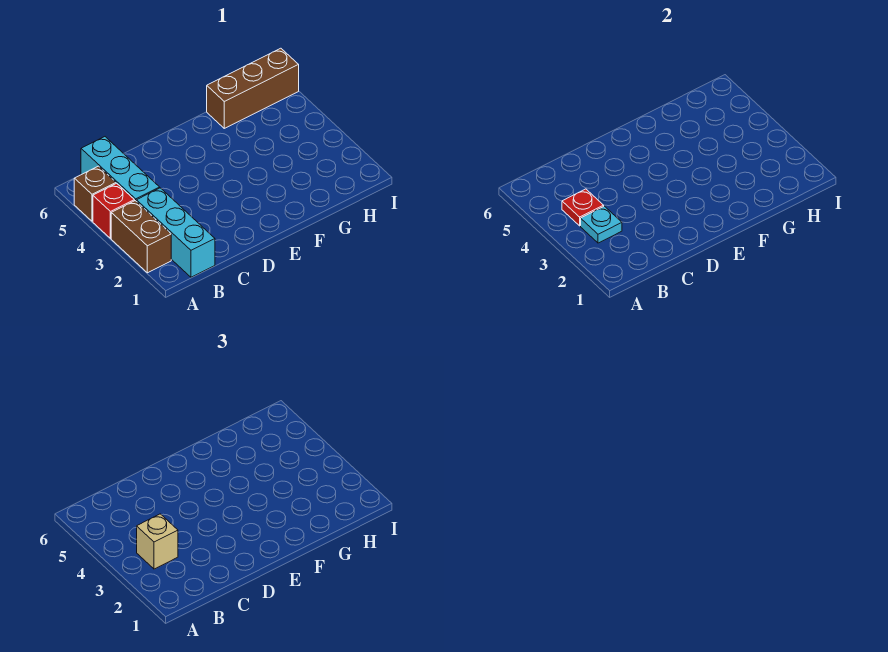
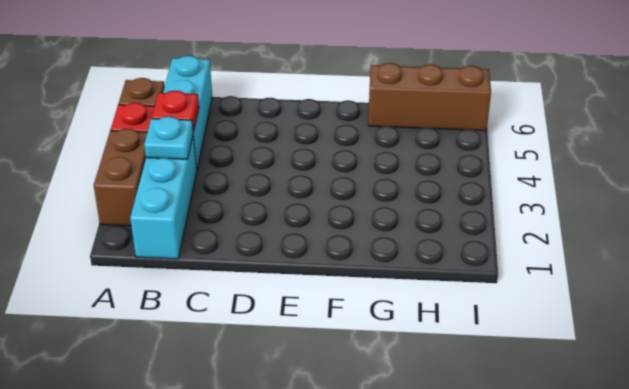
tan brick B3 level 3 -> none

